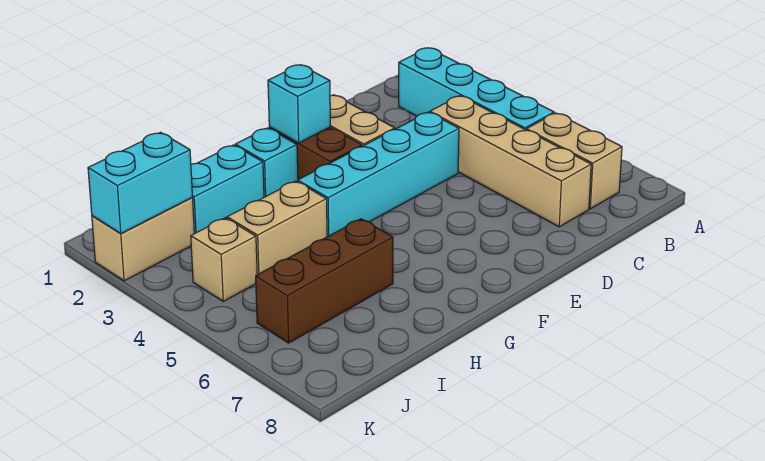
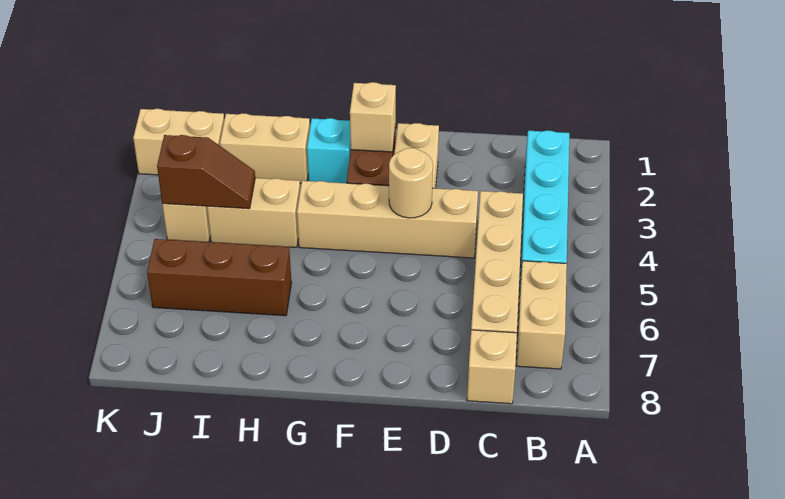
none -> tan brick C8 level 1
cyan brick D4:G4 level 1 -> tan brick D4:G4 level 1
none -> tan round brick E4 level 2
cyan brick F2 level 2 -> tan brick F2 level 2
cyan brick H2:I2 level 1 -> tan brick H2:I2 level 1
none -> brown slope I4:J4 level 2 top J
cyan brick J2:K2 level 2 -> none

